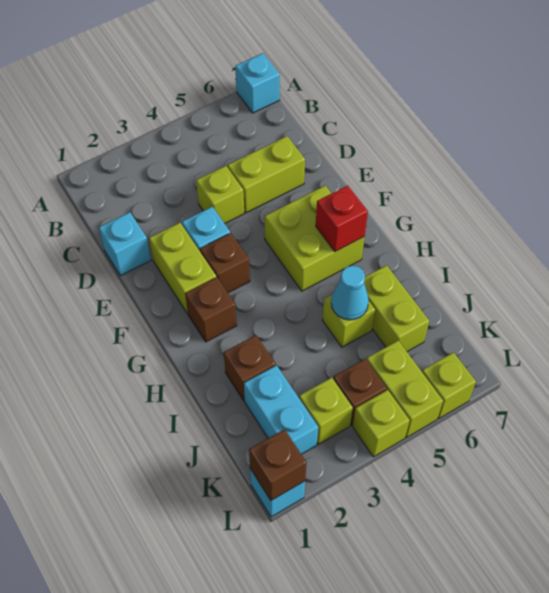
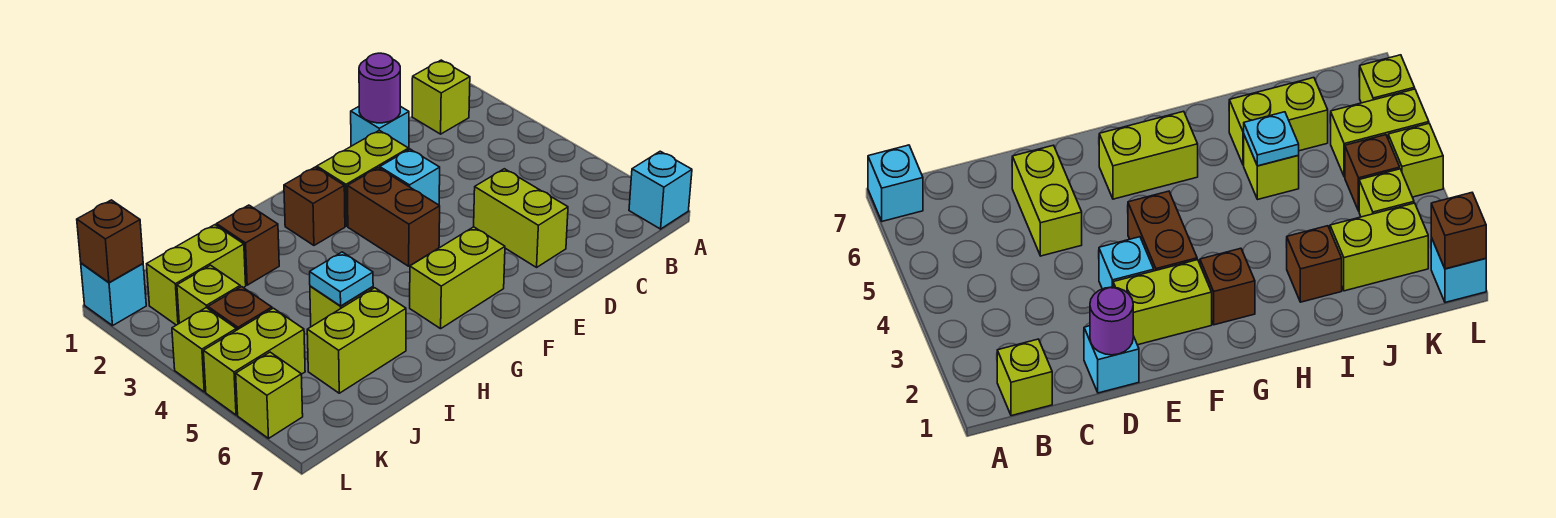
none -> purple round brick D1 level 2
lime brick D4 level 1 -> lime brick B1 level 1
brown brick F3 level 1 -> brown brick F3:F4 level 1
lime brick F5:G6 level 1 -> lime brick F6:G6 level 1
red brick G6 level 2 -> none
cyan cone I5 level 2 -> cyan plate I5 level 2
cyan brick J2:K2 level 1 -> lime brick J2:K2 level 1

